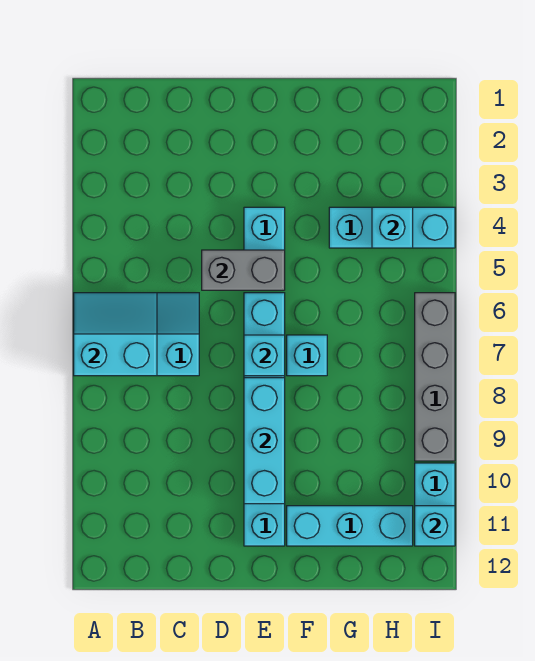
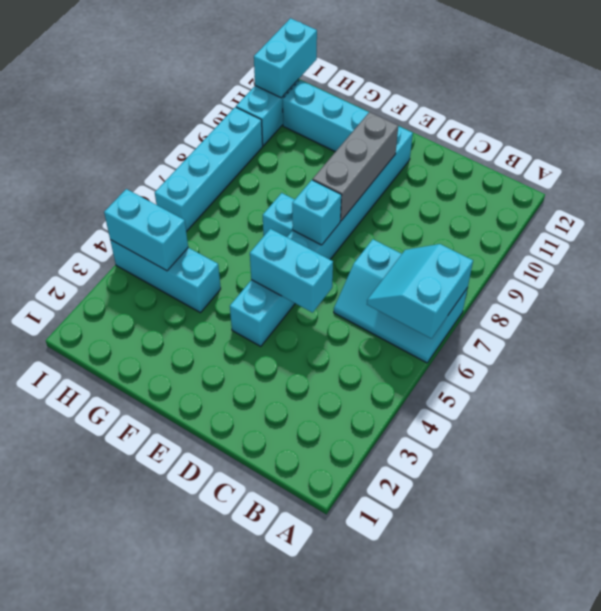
cyan slope A6:B7 level 2 top 7 -> cyan slope A6:B7 level 2 top A
grey brick D5:E5 level 2 -> cyan brick D5:E5 level 2
cyan brick E8:E10 level 2 -> grey brick E8:E10 level 2
cyan brick H4 level 2 -> cyan brick H4:I4 level 2
grey brick I6:I9 level 1 -> cyan brick I6:I9 level 1
cyan brick I11 level 2 -> cyan brick I11:I12 level 2

